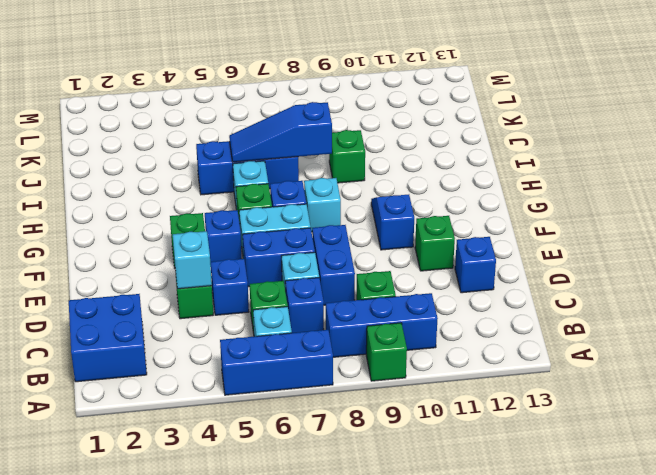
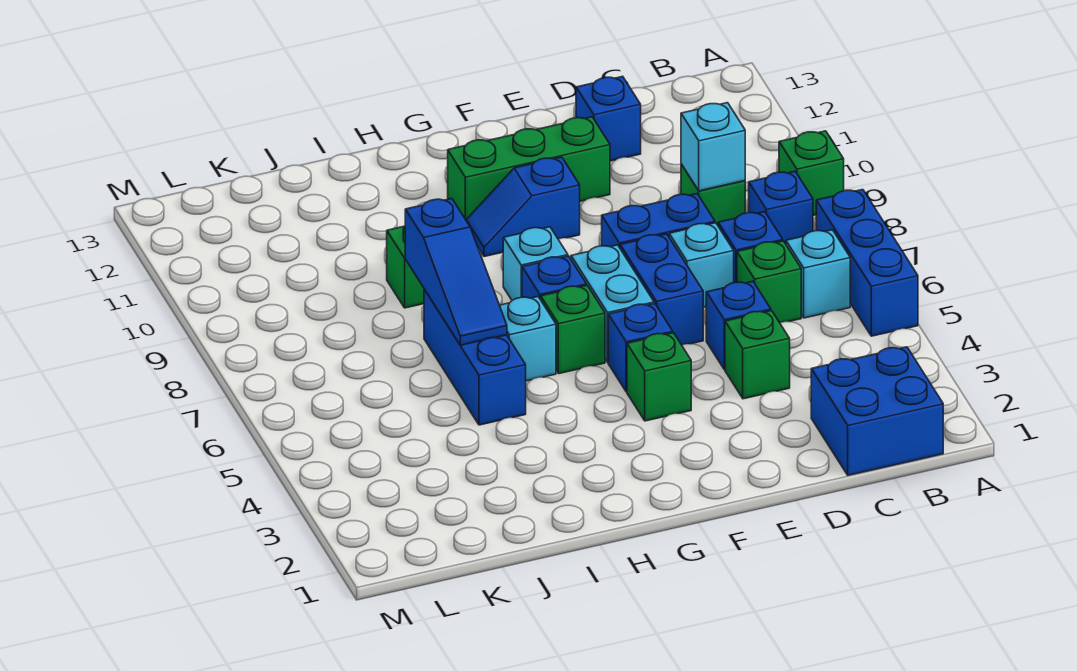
blue brick B8:B10 level 1 -> blue brick B8 level 1
cyan brick D4 level 2 -> cyan brick C9 level 2
green brick E11 level 1 -> green brick E11:G11 level 1

